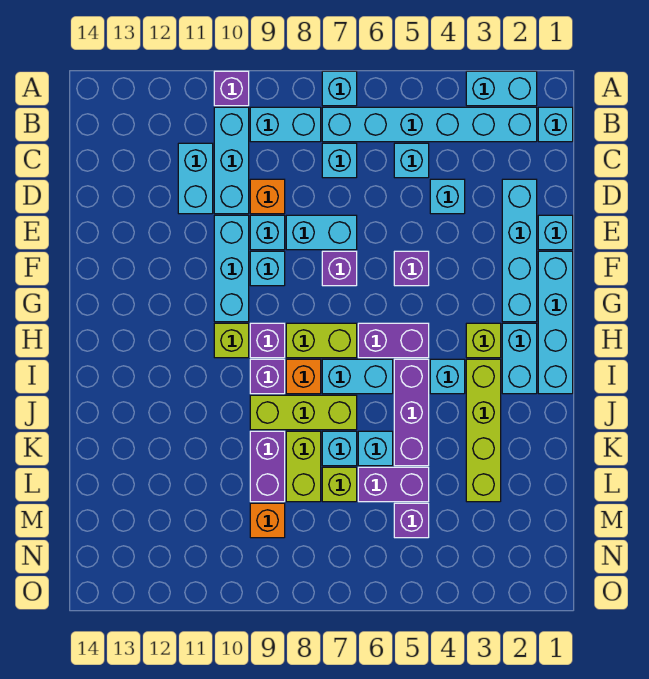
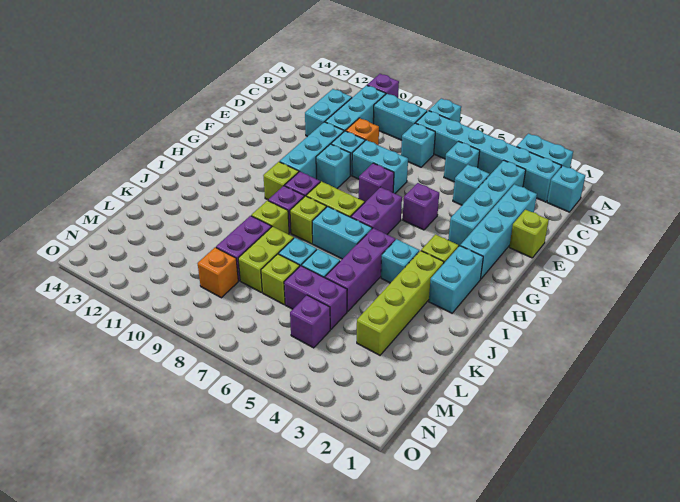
cyan brick E1 level 1 -> lime brick E1 level 1
cyan brick F1:I1 level 1 -> cyan brick C3:F3 level 1
purple brick H5:H6 level 1 -> purple brick G6:H6 level 1
orange brick I8 level 1 -> lime brick I8 level 1
lime brick J7:J9 level 1 -> lime brick J9 level 1

